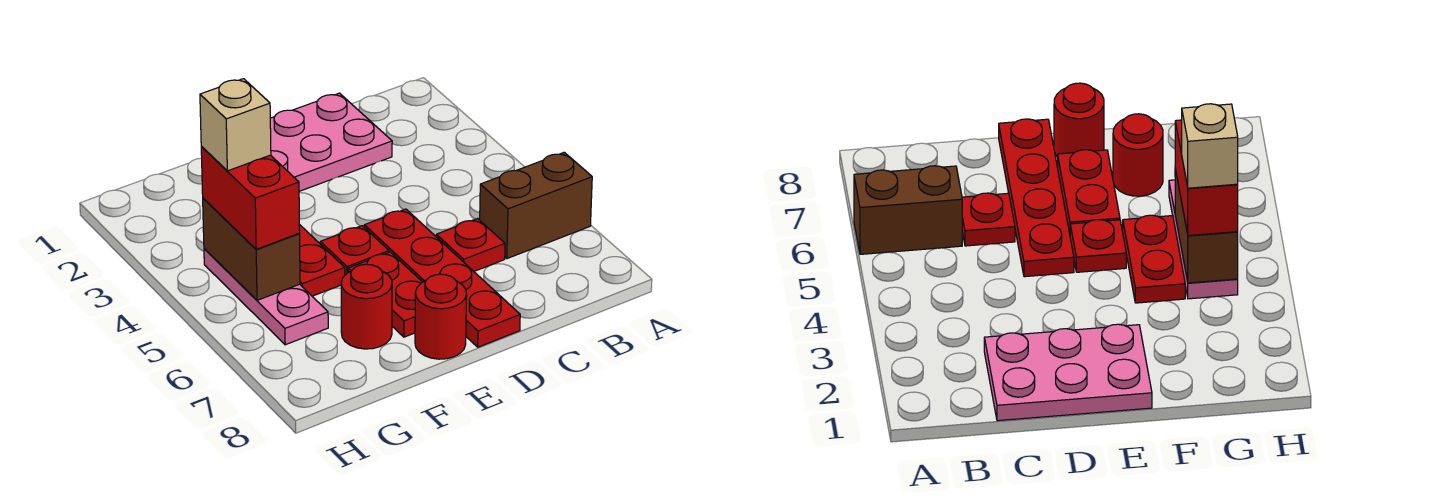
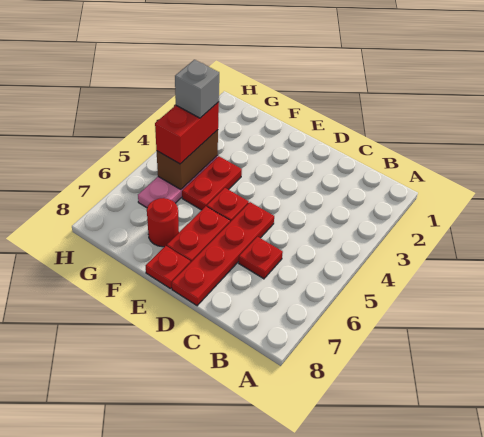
brown brick A6:B6 level 1 -> none
pink plate C1:E2 level 1 -> none
red round brick E8 level 1 -> red plate E8 level 1
tan brick G4 level 4 -> grey brick G4 level 4

